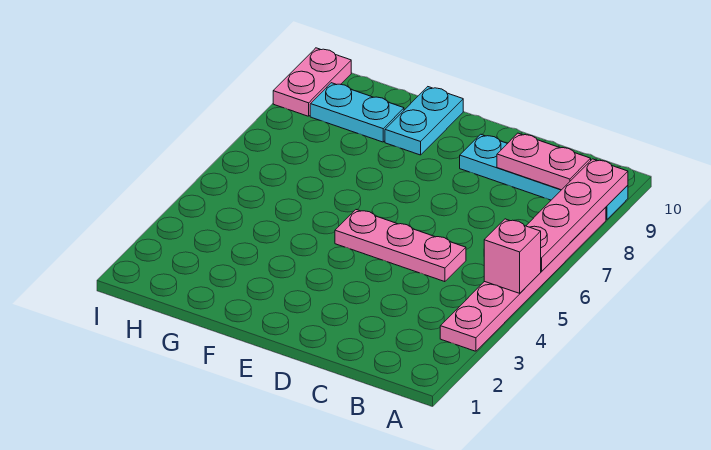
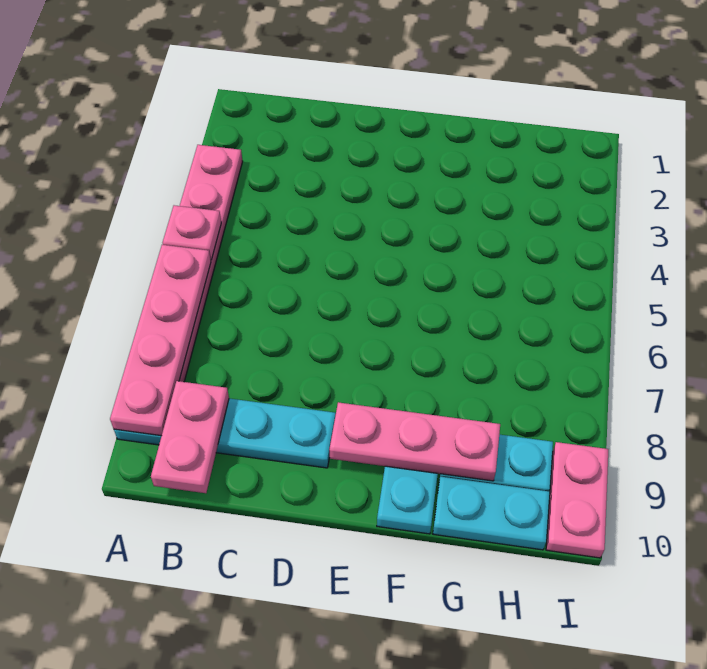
pink brick A5 level 2 -> pink plate A5 level 2
pink plate B9:C9 level 2 -> pink plate B9:B10 level 2
pink plate C5:E5 level 1 -> pink plate E9:G9 level 2
none -> cyan plate G10:H10 level 1

